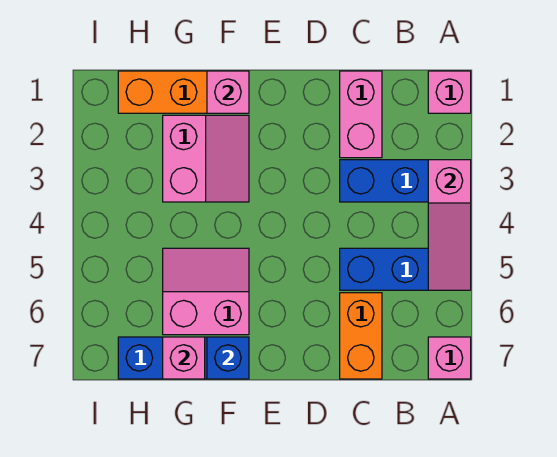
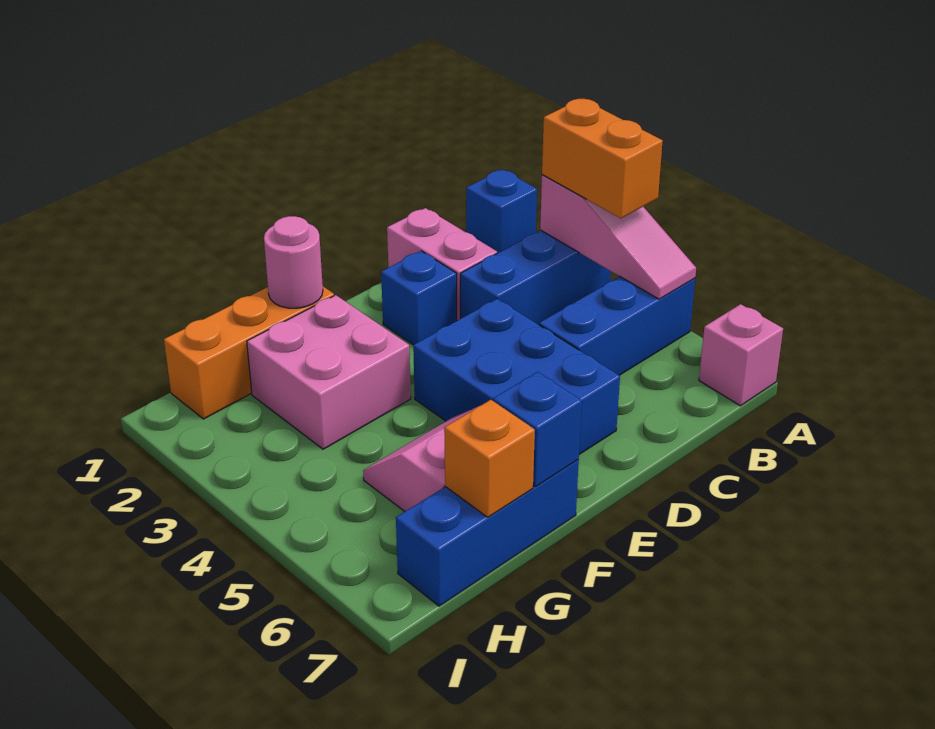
pink brick A1 level 1 -> blue brick A1 level 1
orange brick C6:C7 level 1 -> orange brick A3:A4 level 3
none -> blue brick D2 level 1
none -> blue brick D4:E6 level 1
pink brick F1 level 2 -> pink round brick F1 level 2
pink slope F2:G3 level 1 top G -> pink brick F2:G3 level 1
pink brick G7 level 2 -> orange brick G7 level 2

